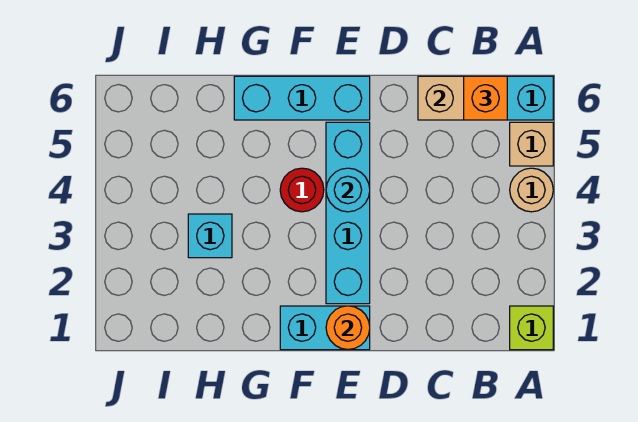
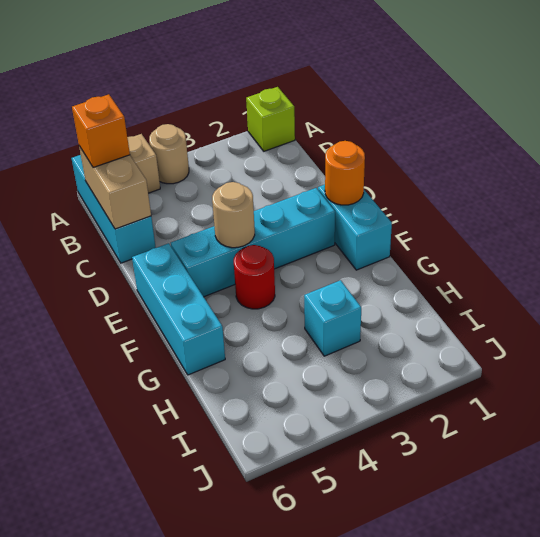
cyan round brick E4 level 2 -> tan round brick E4 level 2

